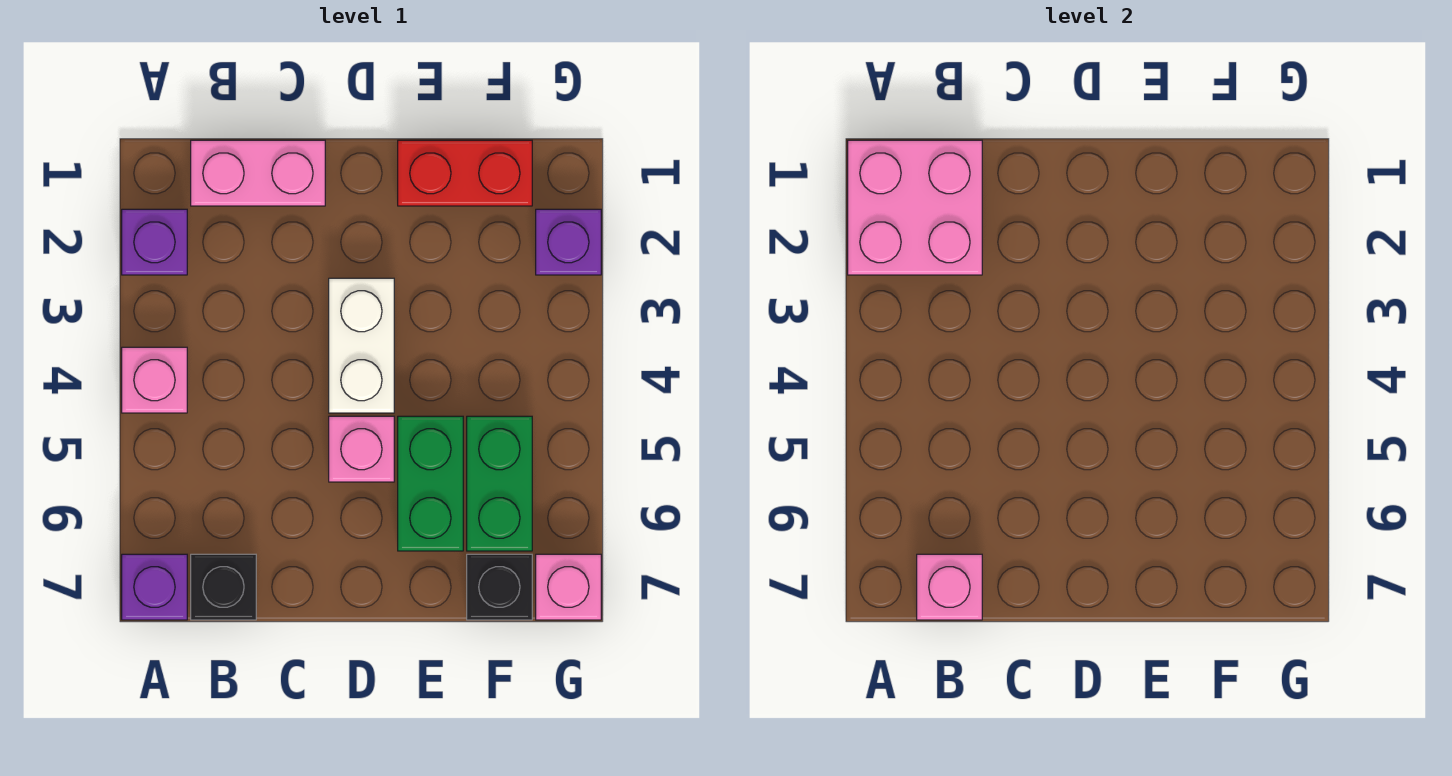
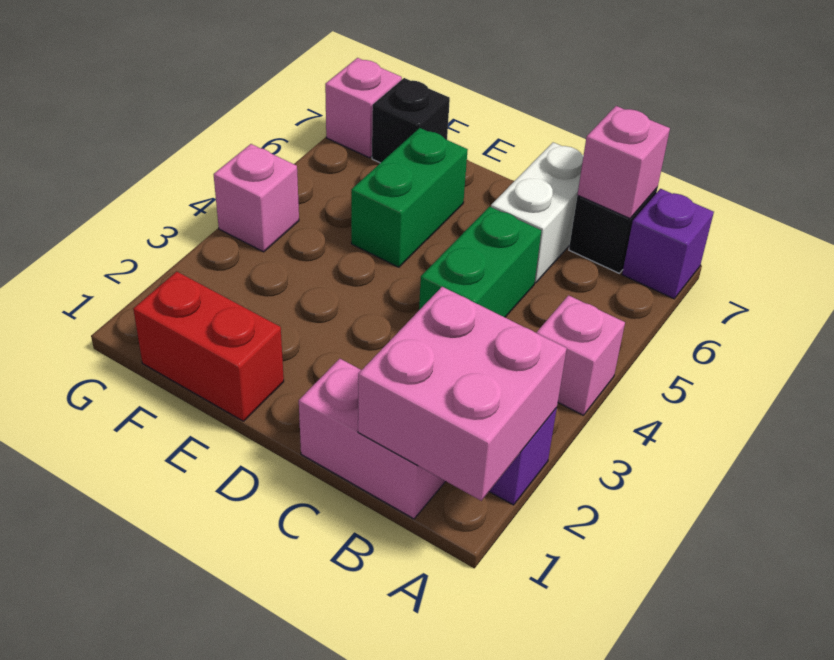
white brick D3:D4 level 1 -> white brick C6:C7 level 1
pink brick D5 level 1 -> pink brick G4 level 1
green brick F5:F6 level 1 -> green brick C4:C5 level 1
purple brick G2 level 1 -> none

